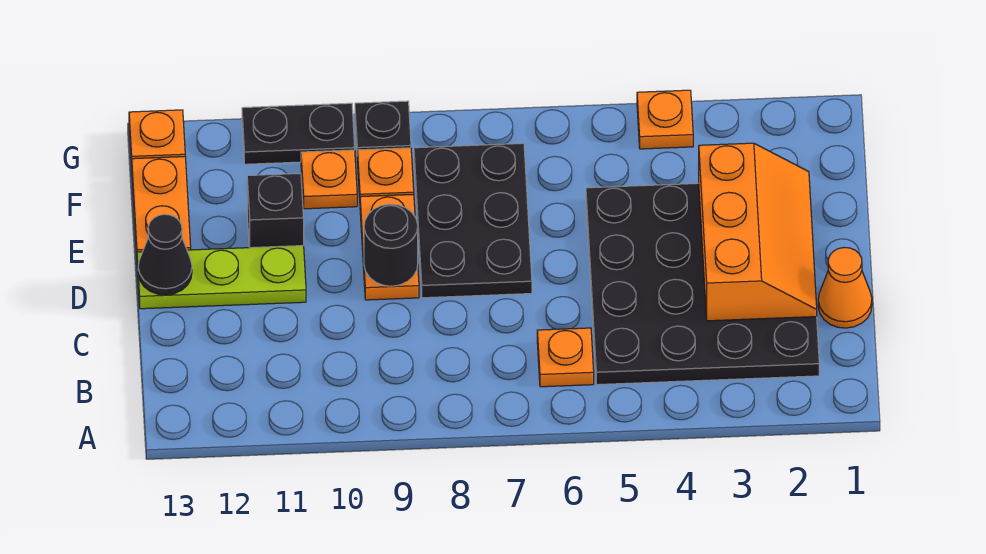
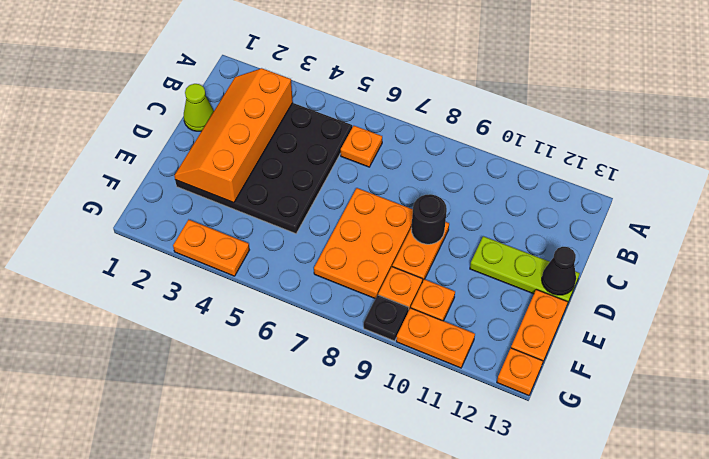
orange cone C1 level 1 -> lime cone C1 level 1
orange slope C2:E3 level 2 top 3 -> orange slope B2:E3 level 2 top 3
black plate D7:F8 level 1 -> orange plate D7:F8 level 1
black brick E11 level 1 -> none
orange plate G4 level 1 -> orange plate G3:G4 level 1
black plate G10:G11 level 1 -> orange plate G10:G11 level 1

